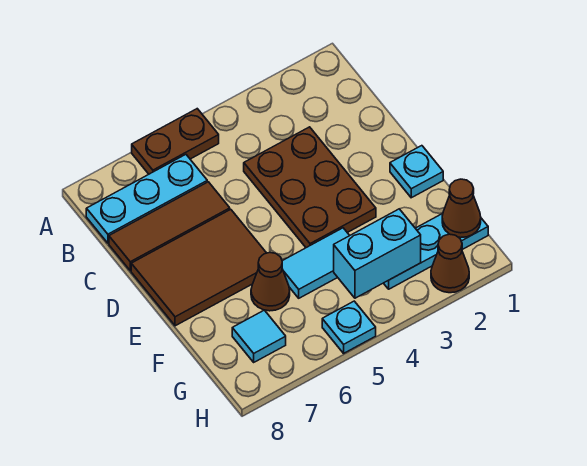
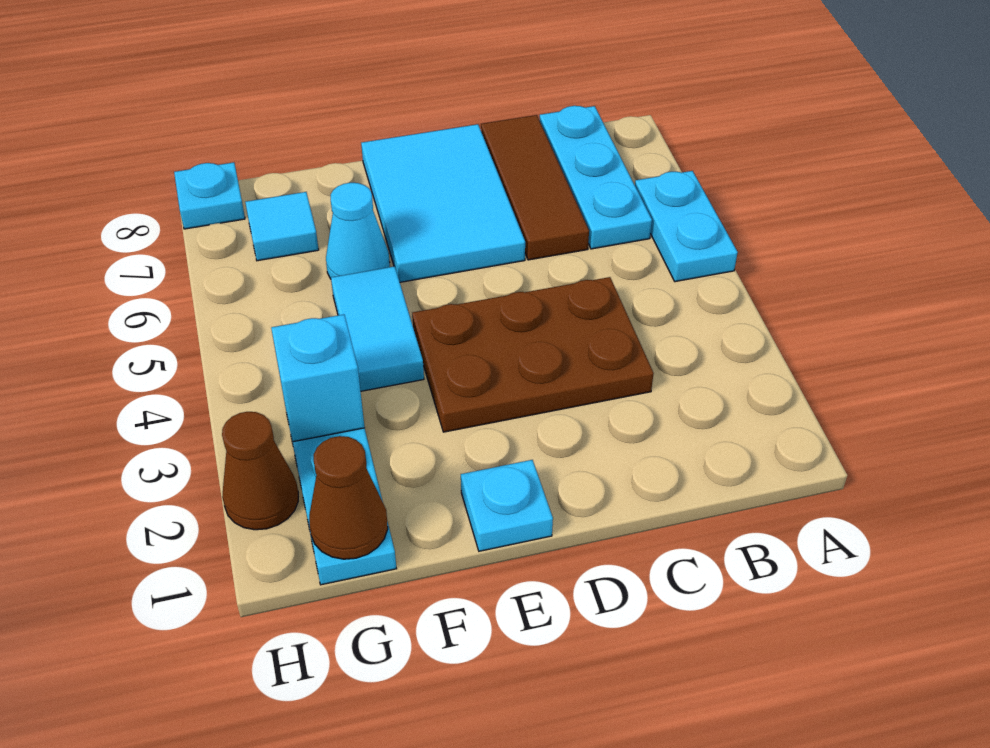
brown plate A5:A6 level 1 -> cyan plate A5:A6 level 1
brown tile D6:E8 level 1 -> cyan tile D6:E8 level 1
brown cone F6 level 1 -> cyan cone F6 level 1
cyan brick G3:G4 level 2 -> cyan brick G3 level 2
cyan plate H5 level 1 -> cyan plate H8 level 1

